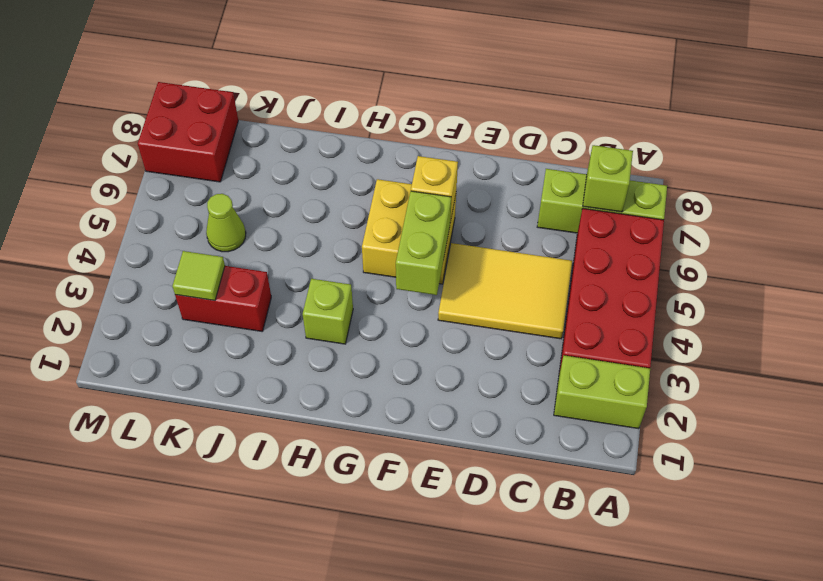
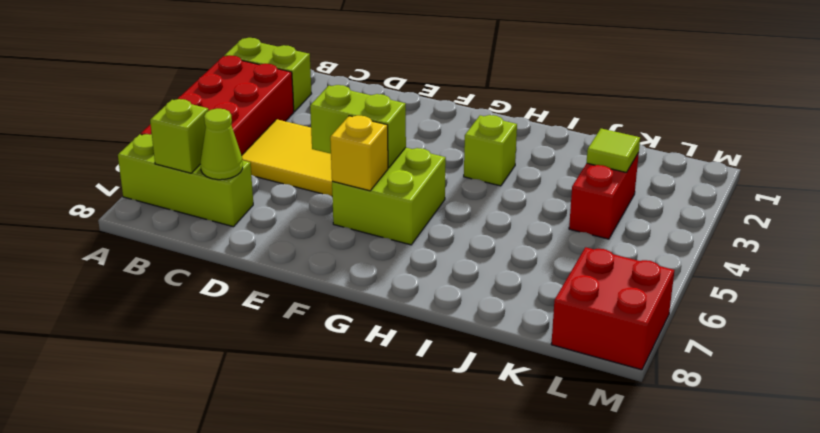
lime brick F4:F5 level 2 -> lime brick E5:F5 level 2
yellow brick F5:G6 level 1 -> lime brick F5:G6 level 1
red brick J3:K3 level 1 -> red brick K3:K4 level 1
lime cone K5 level 1 -> lime cone C7 level 2

